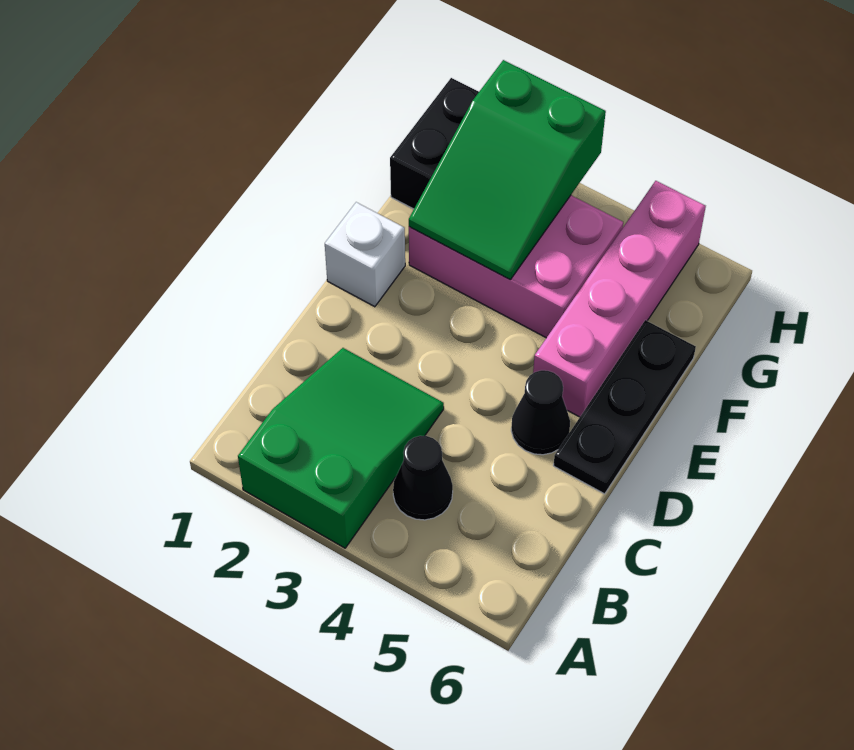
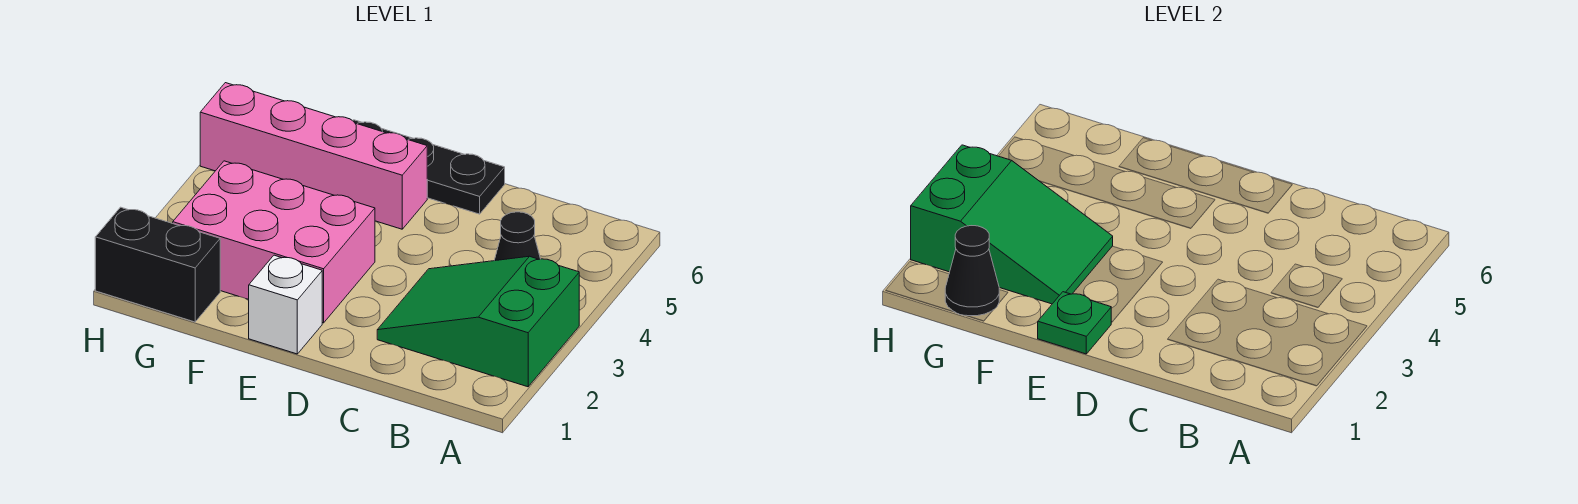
black cone D5 level 1 -> black cone G1 level 2
none -> green plate E1 level 2
pink brick F2:G4 level 1 -> pink brick E2:G3 level 1

